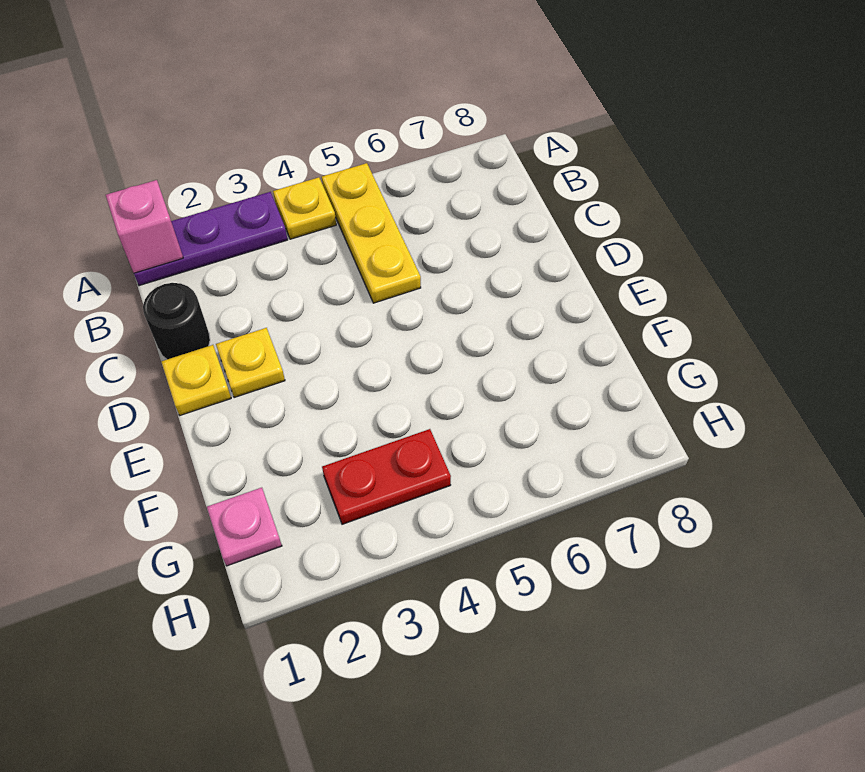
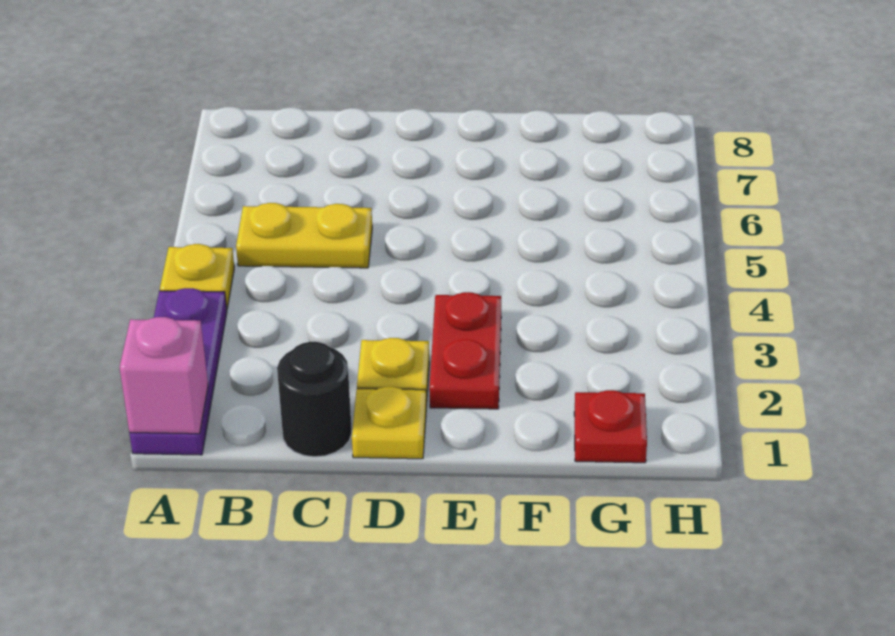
yellow plate A5:C5 level 1 -> yellow plate B5:C5 level 1
pink plate G1 level 1 -> red plate G1 level 1
red plate G3:G4 level 1 -> red plate E2:E3 level 1

